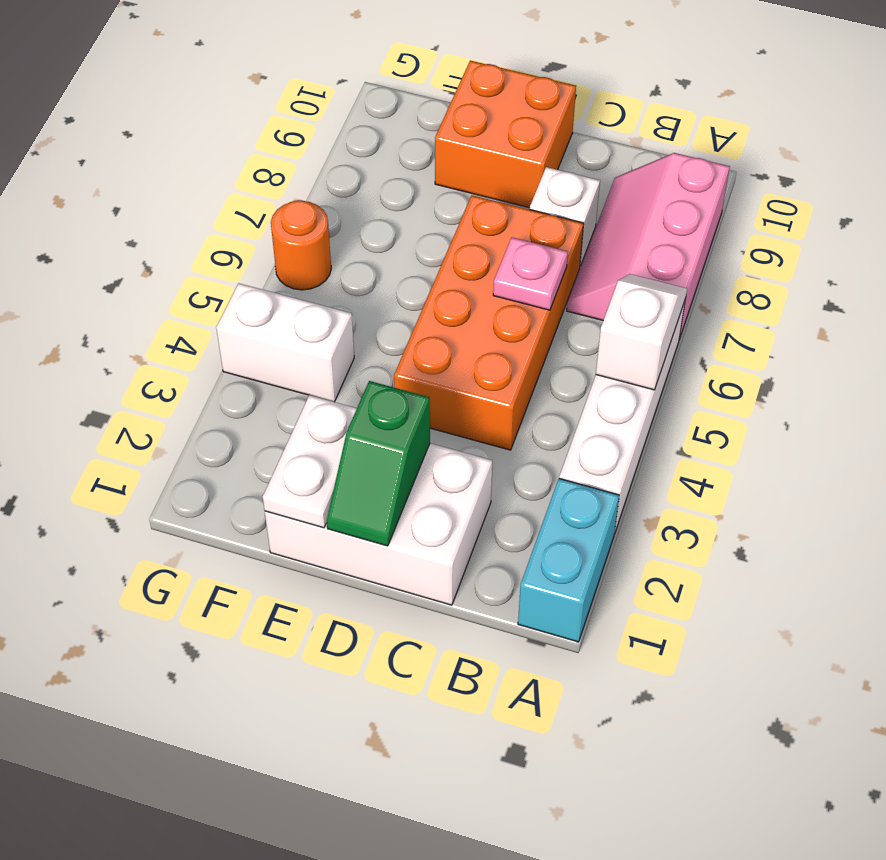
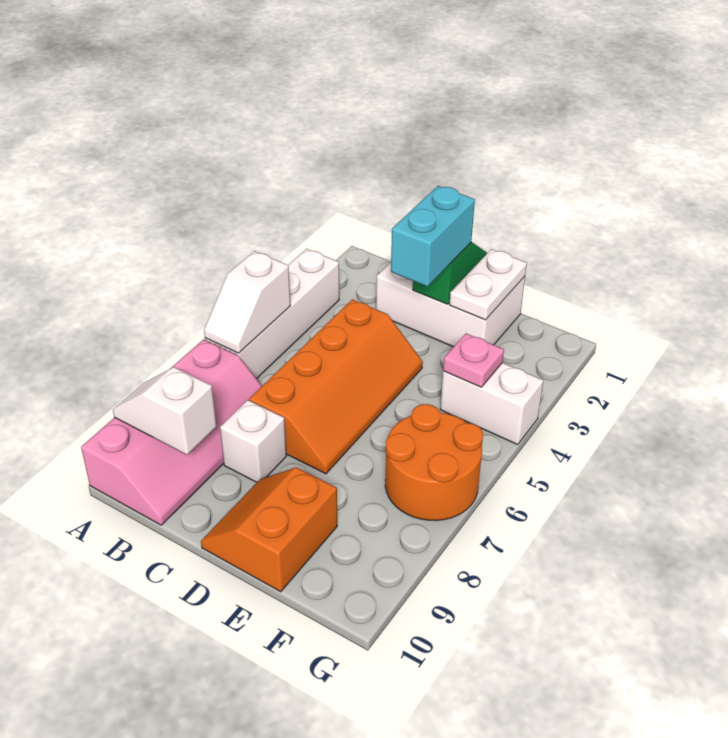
cyan brick A1:A2 level 1 -> cyan brick D2:D3 level 3
pink slope A7:B9 level 1 top A -> pink slope A7:B10 level 1 top A
none -> white slope A9:B9 level 2 top B
orange brick C4:D7 level 1 -> orange slope C4:D7 level 1 top C
pink plate C6 level 2 -> pink plate F4 level 2
orange brick D9:E10 level 1 -> orange slope D9:E10 level 1 top E
orange round brick G6 level 1 -> orange round brick F6:G7 level 1

